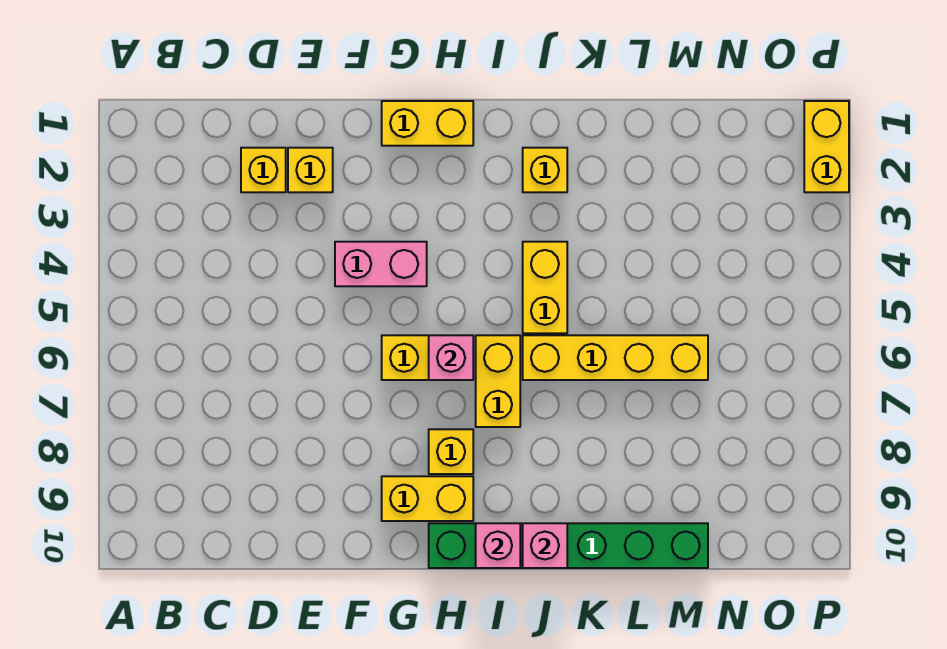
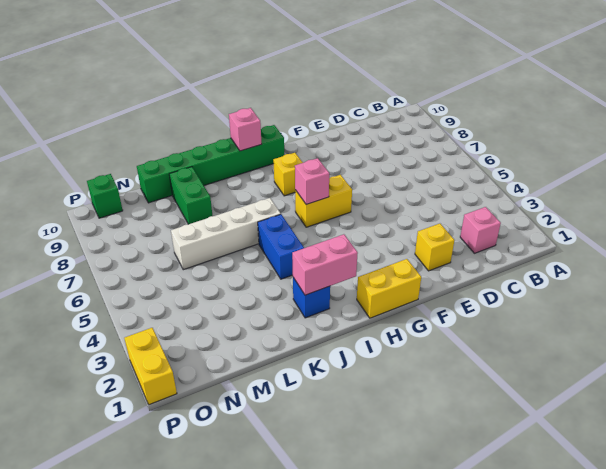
yellow brick D2 level 1 -> none
pink brick F4:G4 level 1 -> pink brick I2:J2 level 2
yellow brick G9:H9 level 1 -> none
yellow brick I6:I7 level 1 -> none
yellow brick J2 level 1 -> blue brick J2 level 1
yellow brick J4:J5 level 1 -> blue brick J4:J5 level 1
yellow brick J6:M6 level 1 -> white brick J6:M6 level 1
pink brick J10 level 2 -> pink brick C2 level 1
none -> green brick L8:L9 level 1
none -> green brick O10 level 1

